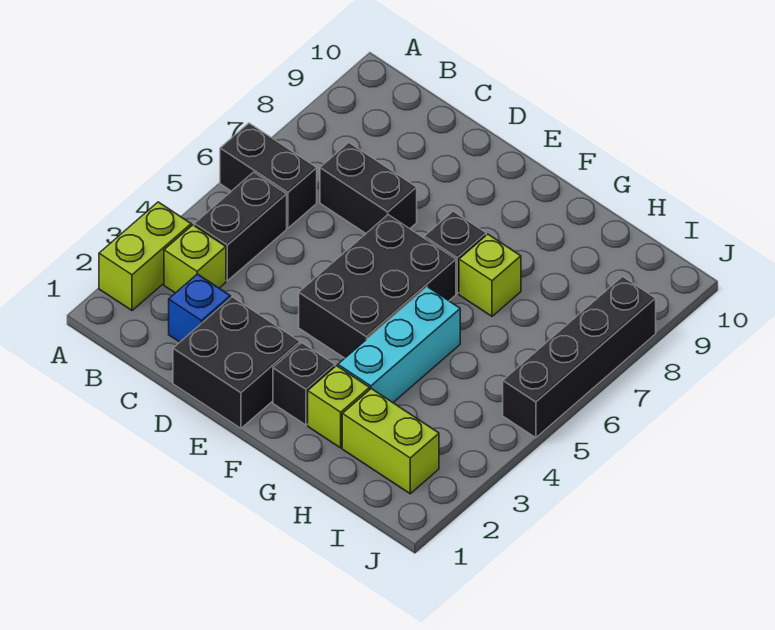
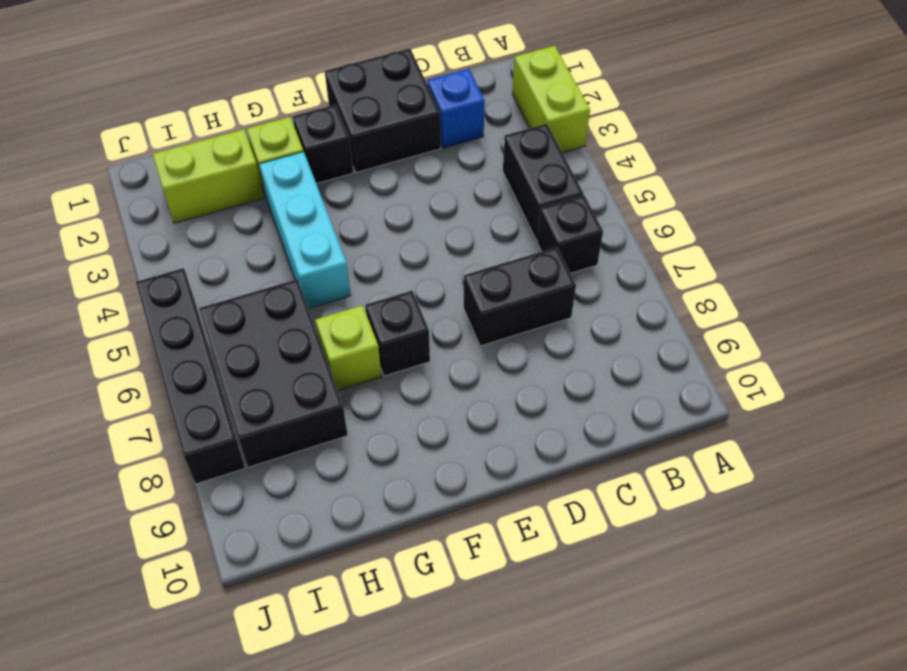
black brick A6:B6 level 1 -> black brick B6 level 1
lime brick B3 level 1 -> none
black brick E4:F6 level 1 -> black brick H6:I8 level 1

